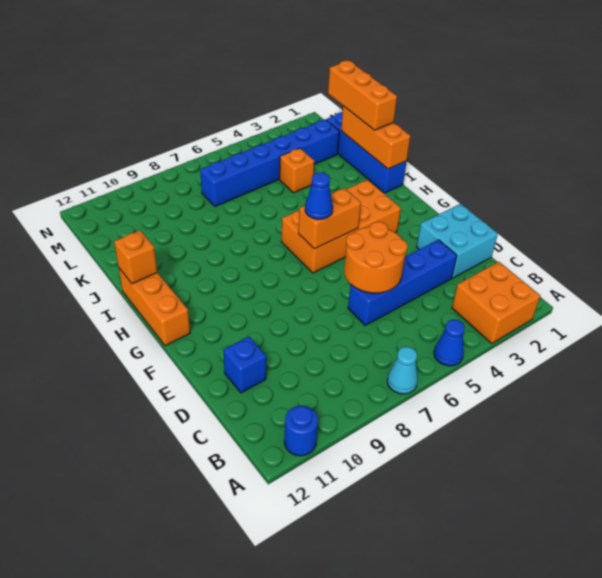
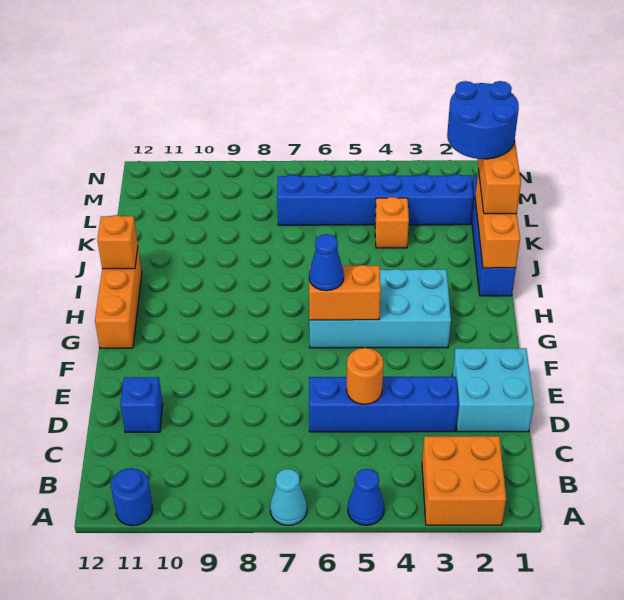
orange round brick D5:E6 level 2 -> orange round brick D5 level 2
orange brick G3:H6 level 1 -> cyan brick G3:H6 level 1
none -> blue round brick K1:L2 level 4

